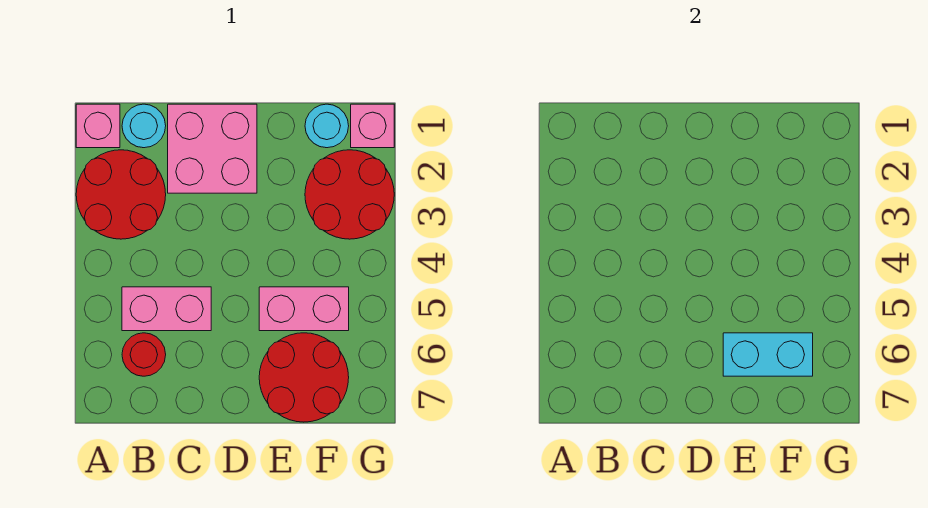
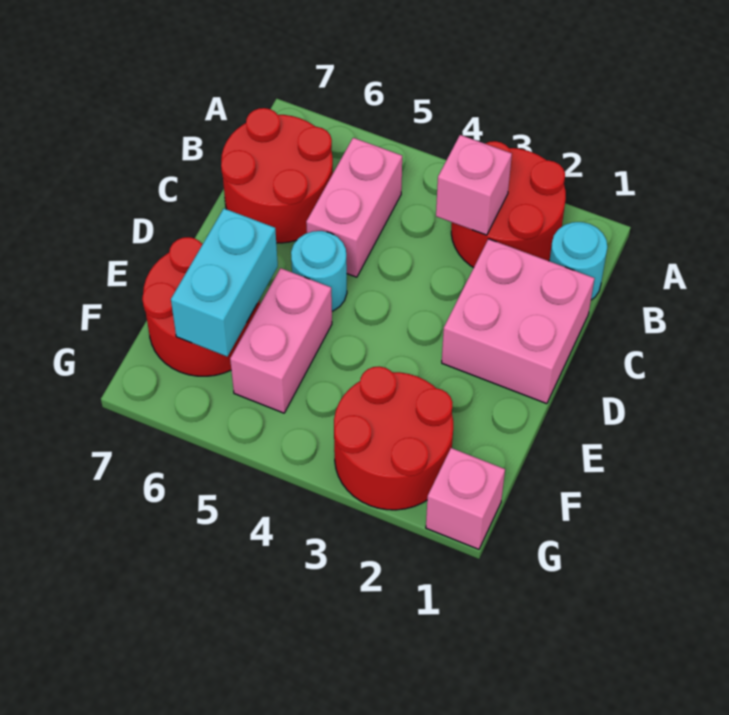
pink brick A1 level 1 -> pink brick B3 level 2
red round brick B6 level 1 -> red round brick B6:C7 level 1
cyan round brick F1 level 1 -> cyan round brick D5 level 1

